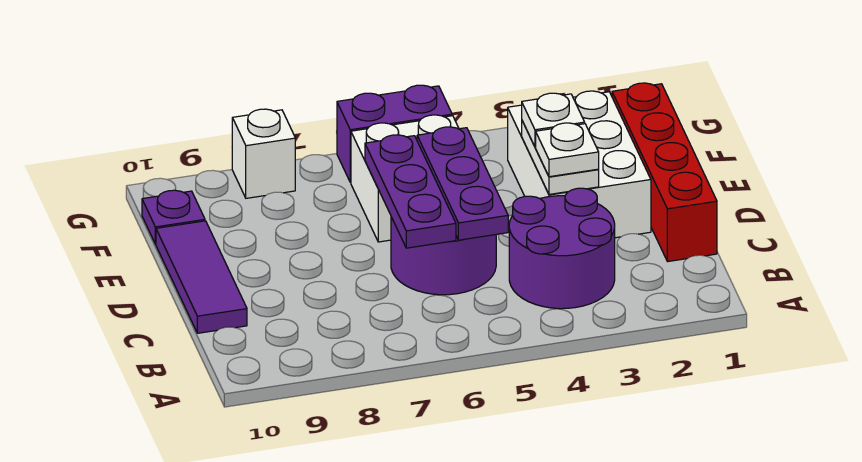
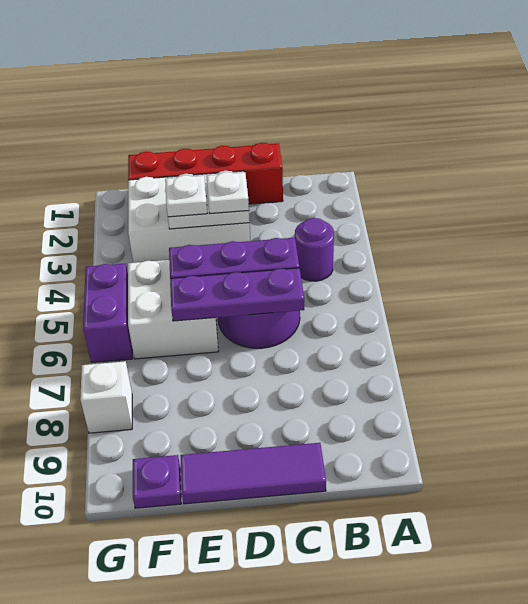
purple round brick B3:C4 level 1 -> purple round brick B4 level 1

